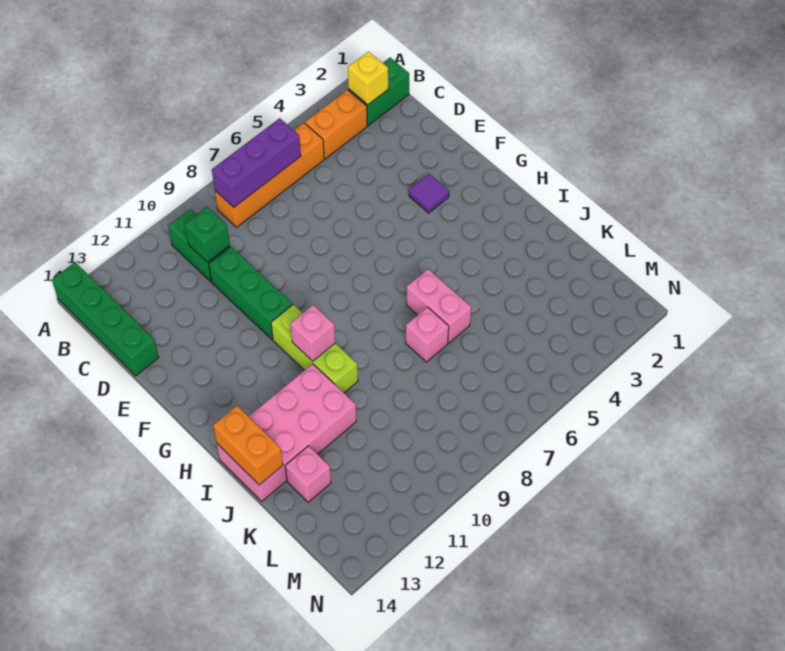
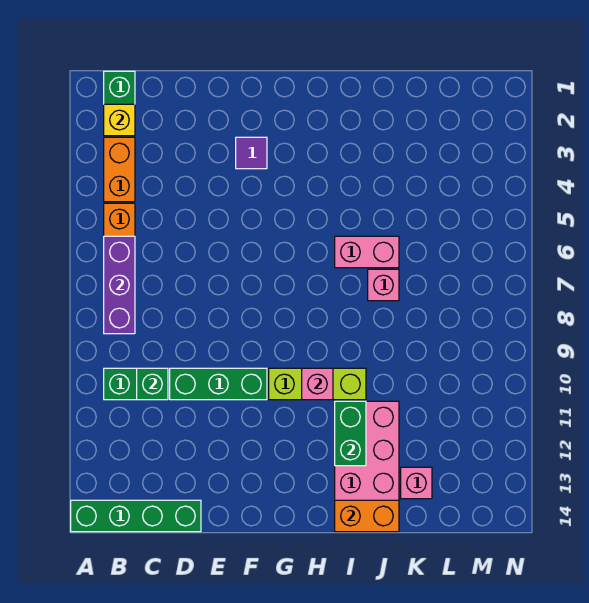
none -> green brick I11:I12 level 2

